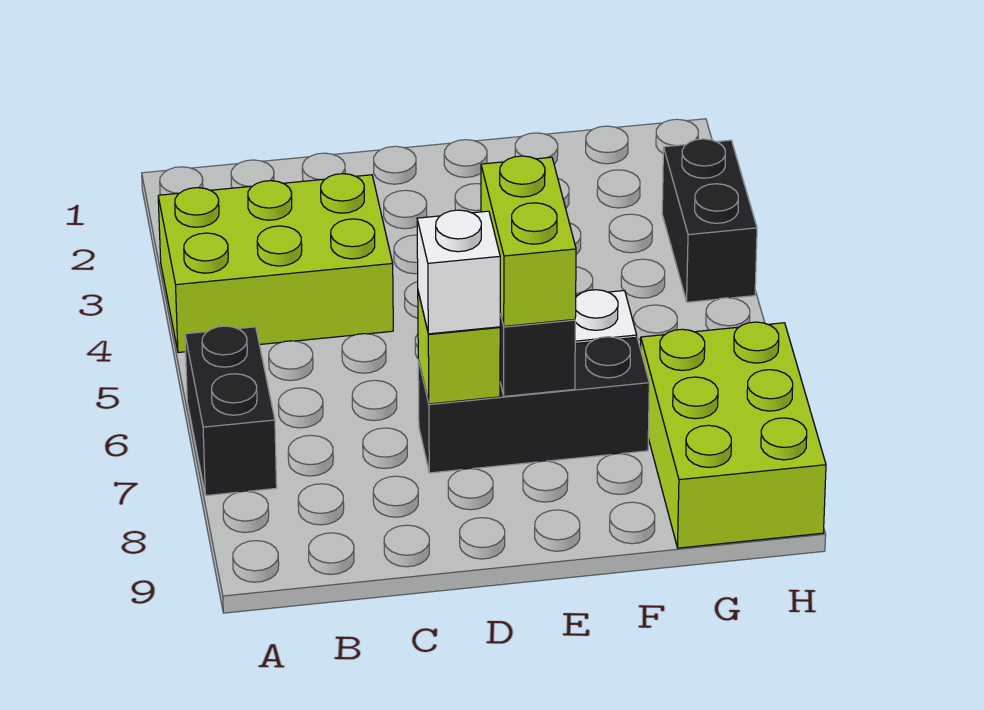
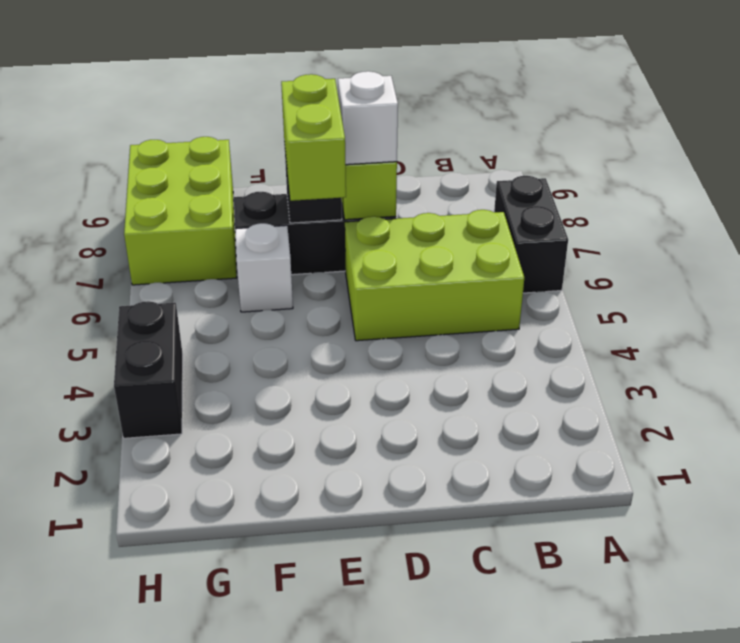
lime brick A3:C4 level 1 -> lime brick B5:D6 level 1

